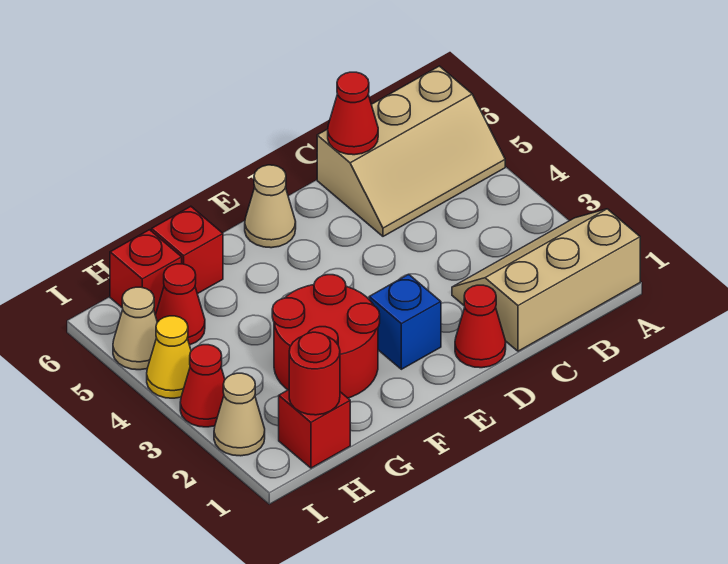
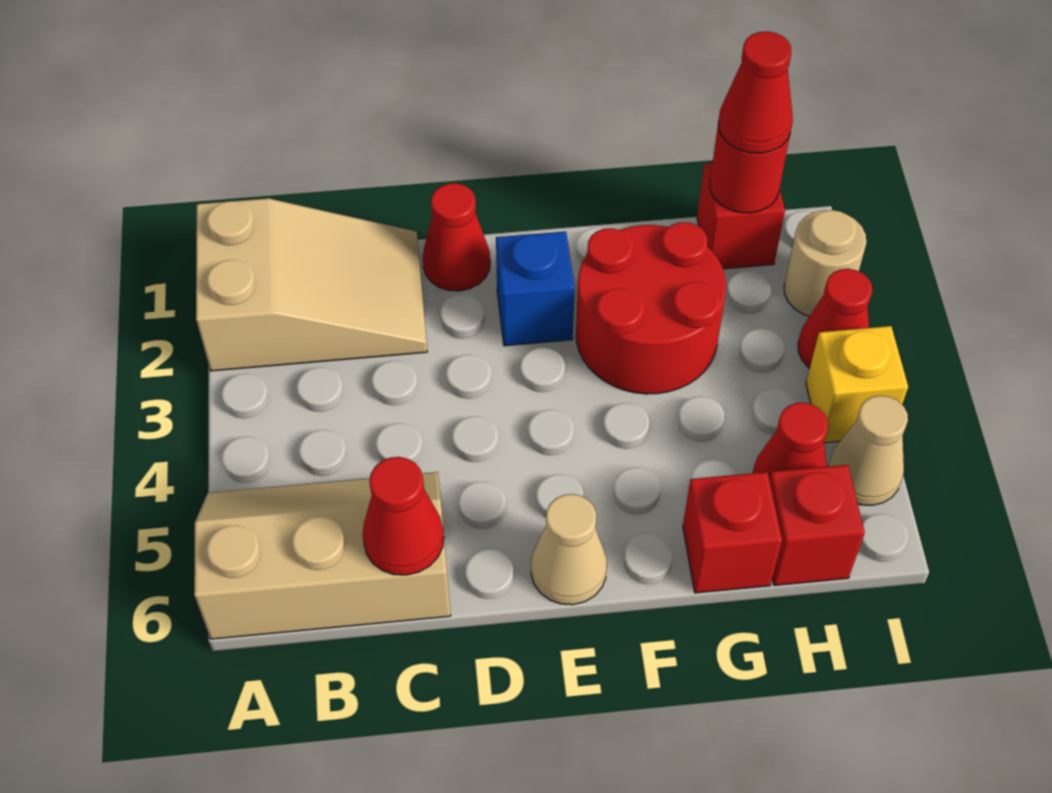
tan slope A1:C2 level 1 top 1 -> tan slope A1:C2 level 1 top A
none -> red cone H1 level 3
tan cone I2 level 1 -> tan round brick I2 level 1
yellow cone I4 level 1 -> yellow brick I4 level 1

